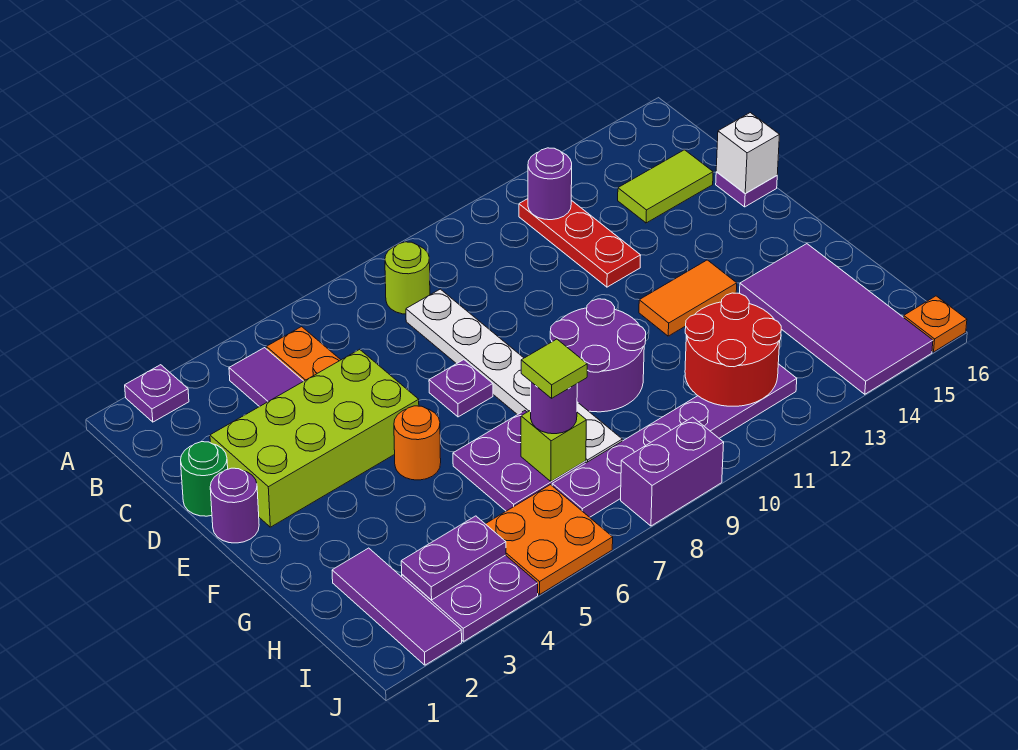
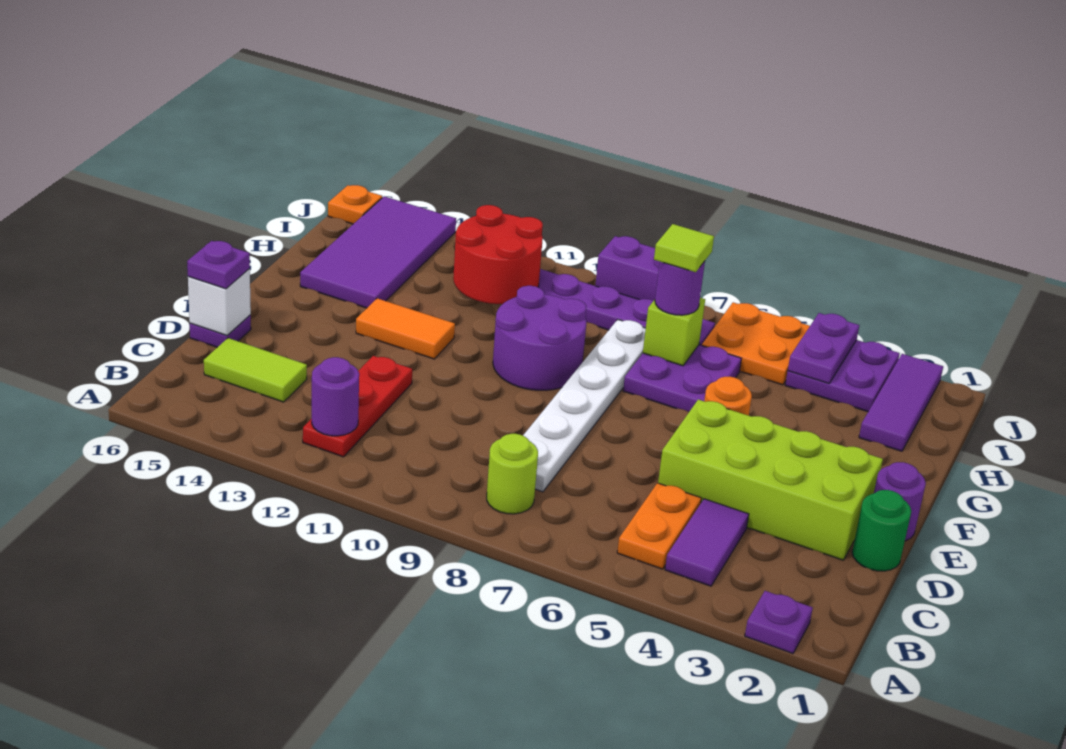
purple plate E7 level 1 -> purple plate D16 level 3
purple plate I3:I4 level 2 -> purple plate I4:J4 level 2

